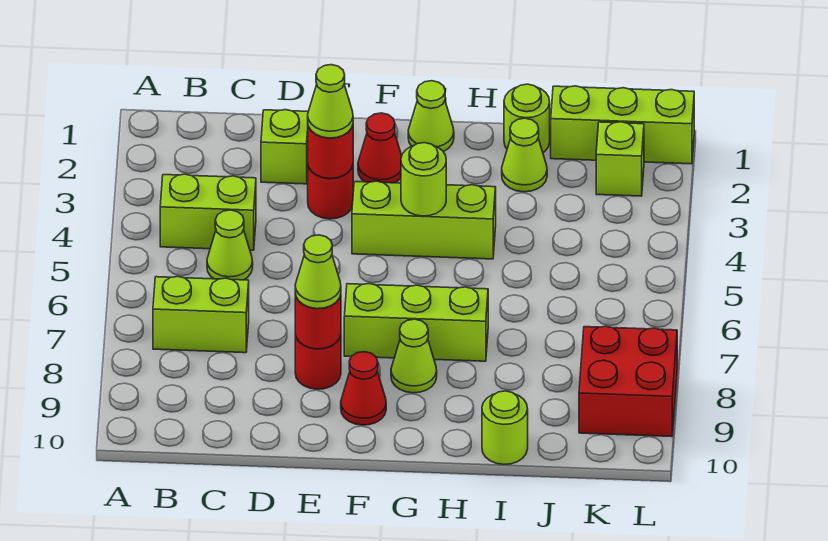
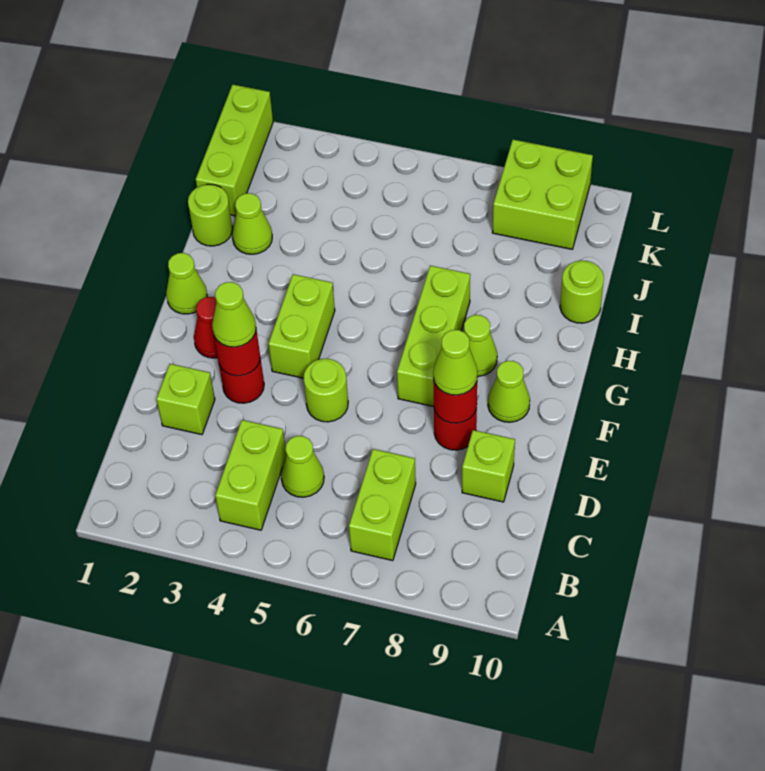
lime brick F4:H4 level 1 -> lime brick F4:G4 level 1
red cone F9 level 1 -> lime cone F9 level 1
lime round brick G4 level 2 -> lime round brick E5 level 1
lime brick K2 level 1 -> lime brick D9 level 1
red brick K8:L9 level 1 -> lime brick K8:L9 level 1

